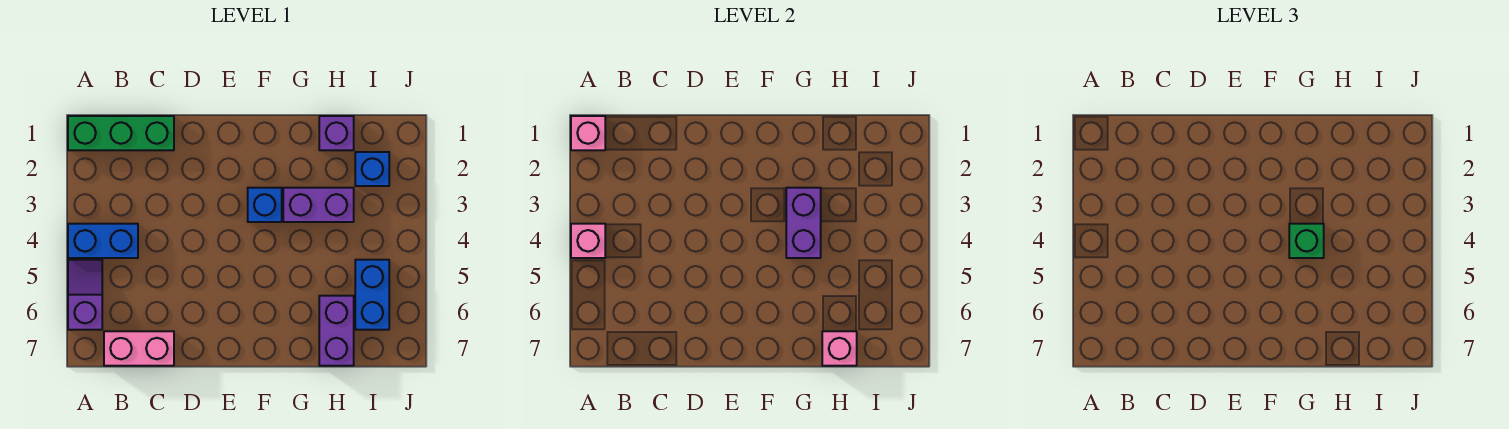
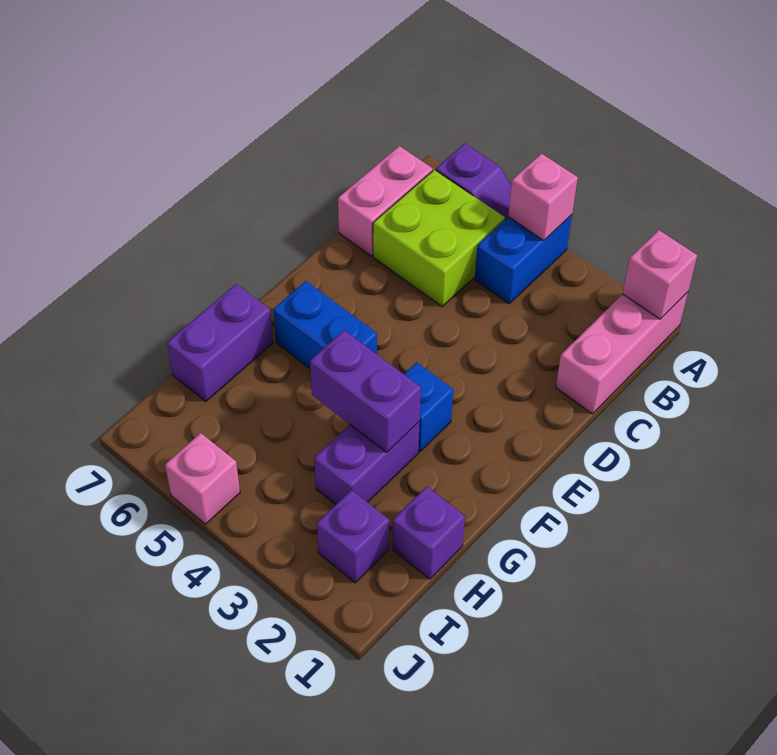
green brick A1:C1 level 1 -> pink brick A1:C1 level 1
none -> lime brick B5:C6 level 1
green brick G4 level 3 -> none
purple brick H6:H7 level 1 -> purple brick G7:H7 level 1
pink brick H7 level 2 -> pink brick J5 level 1
blue brick I2 level 1 -> purple brick I2 level 1
blue brick I5:I6 level 1 -> blue brick F5:F6 level 1

